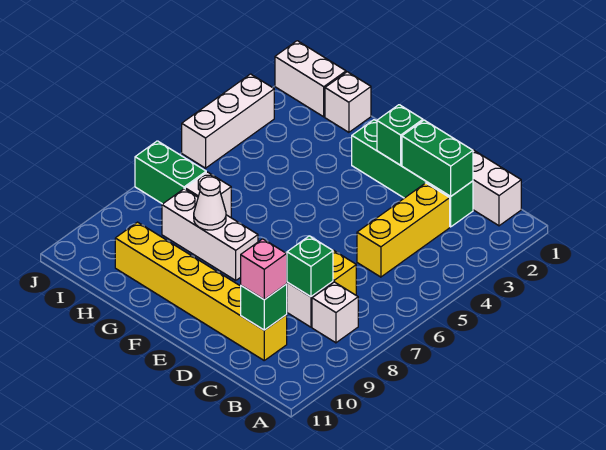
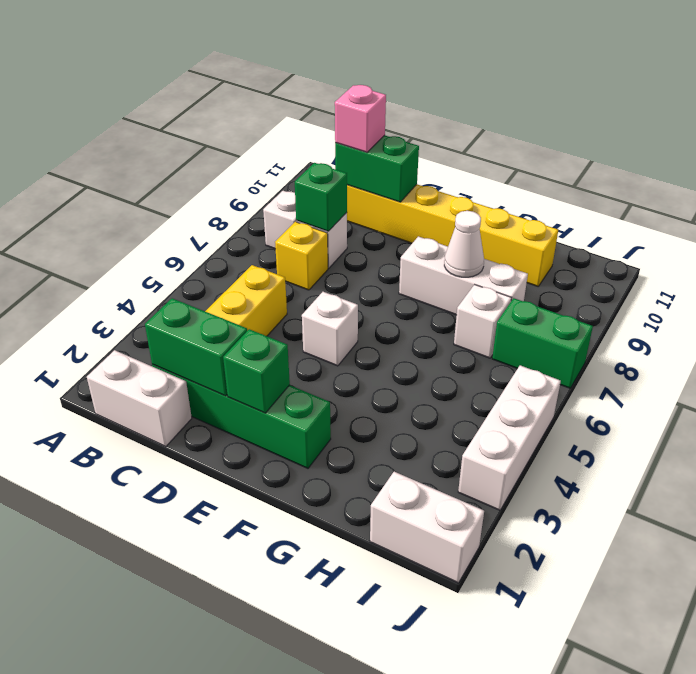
green brick C10 level 2 -> green brick C10:D10 level 2
white brick H1 level 1 -> white brick E5 level 1

